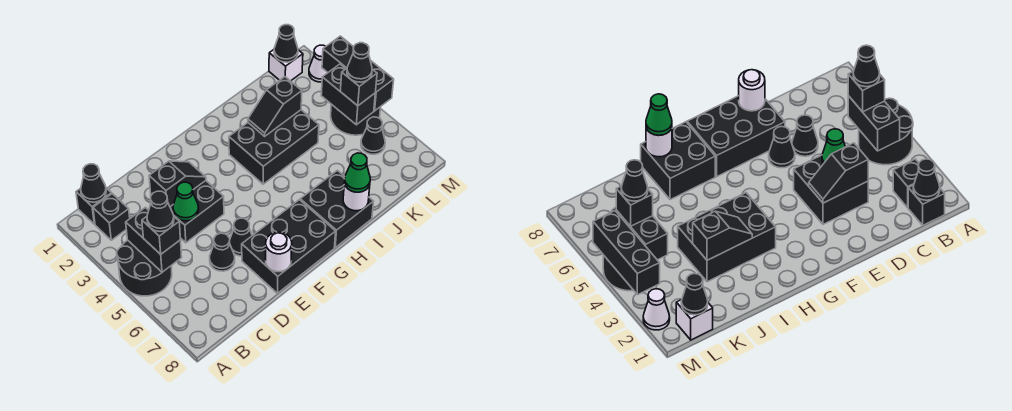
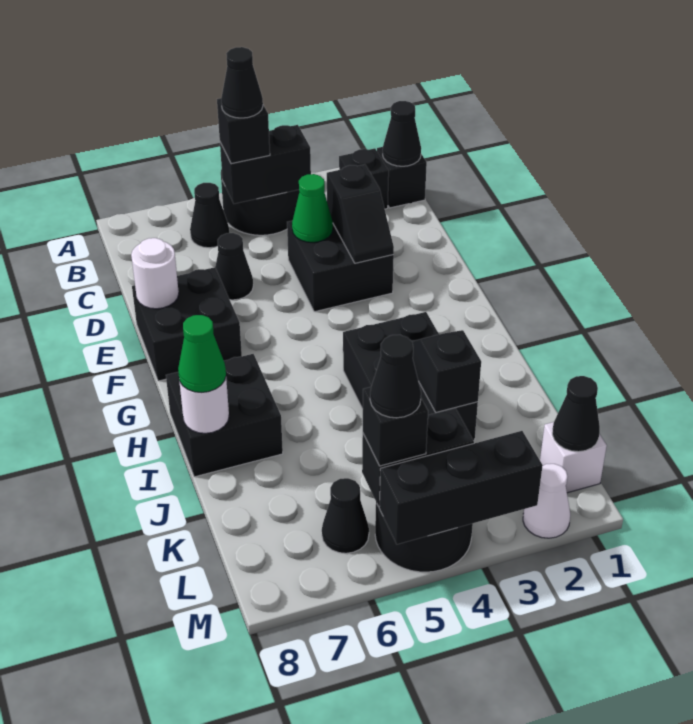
black cone E6 level 1 -> black cone B6 level 1
black brick E7:G8 level 1 -> black brick E7:F8 level 1

